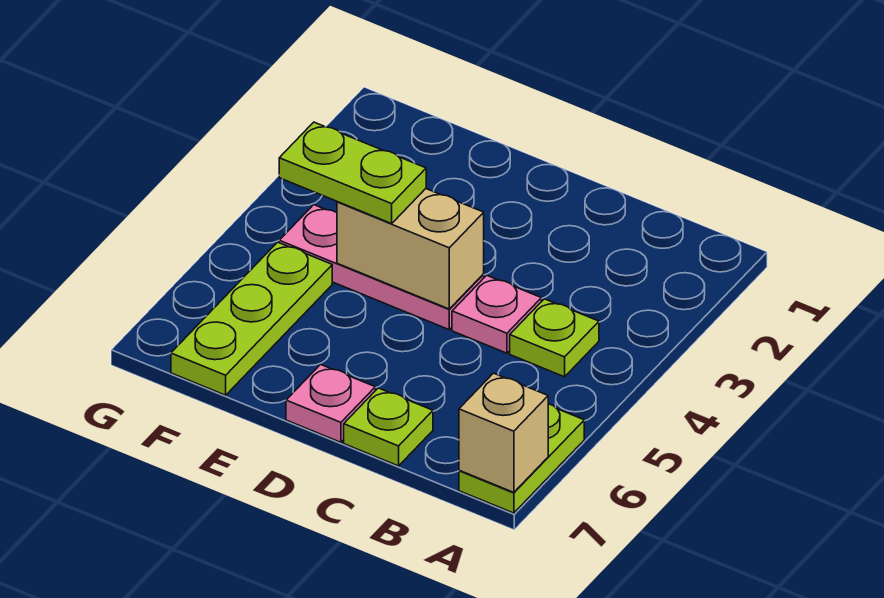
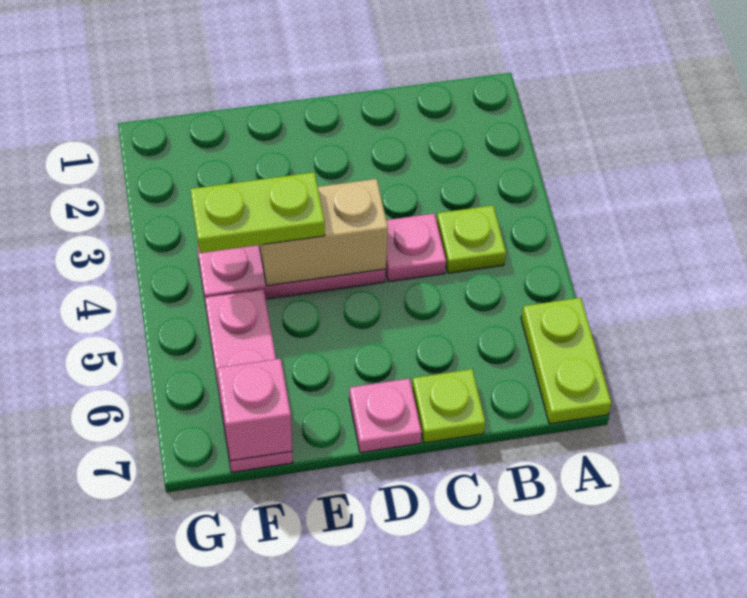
tan brick A7 level 2 -> none
lime plate F5:F7 level 1 -> pink plate F5:F7 level 1
none -> pink brick F7 level 2

